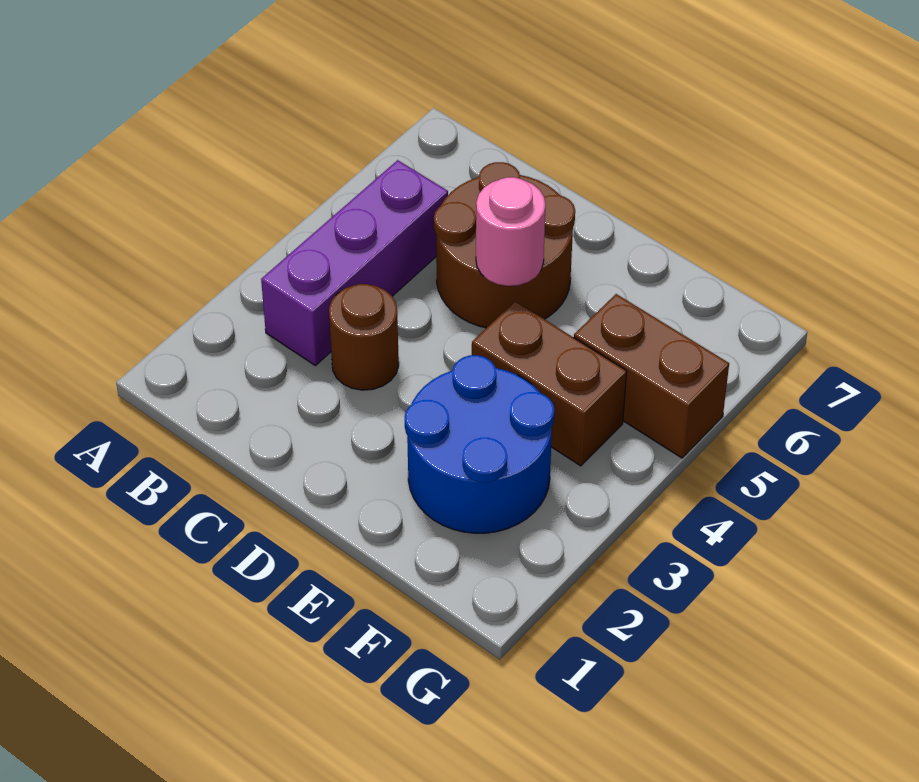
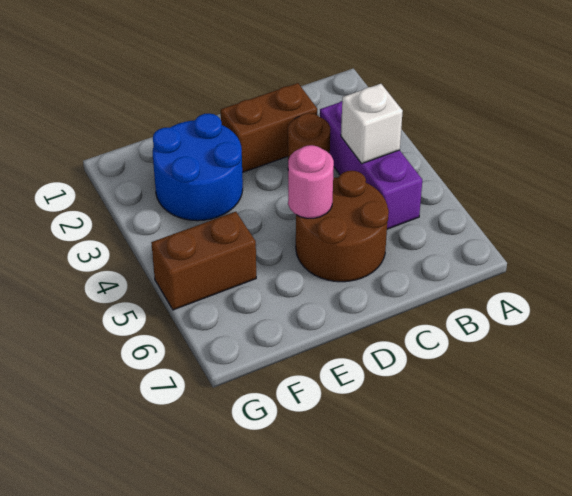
none -> white brick B4 level 2
brown brick E4:F4 level 1 -> brown brick C2:D2 level 1

